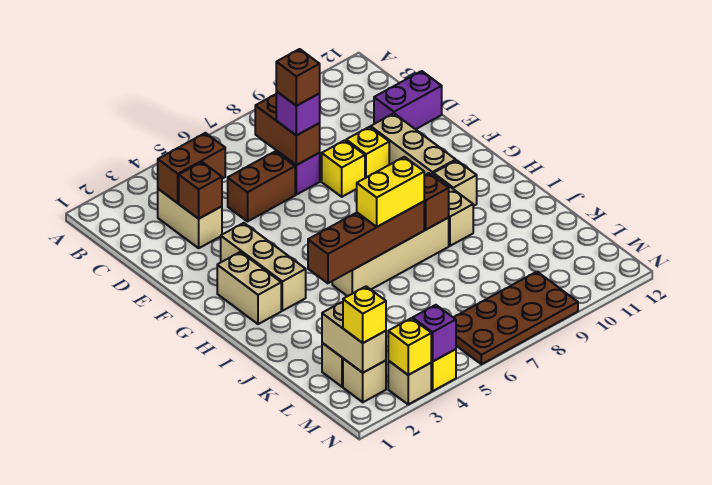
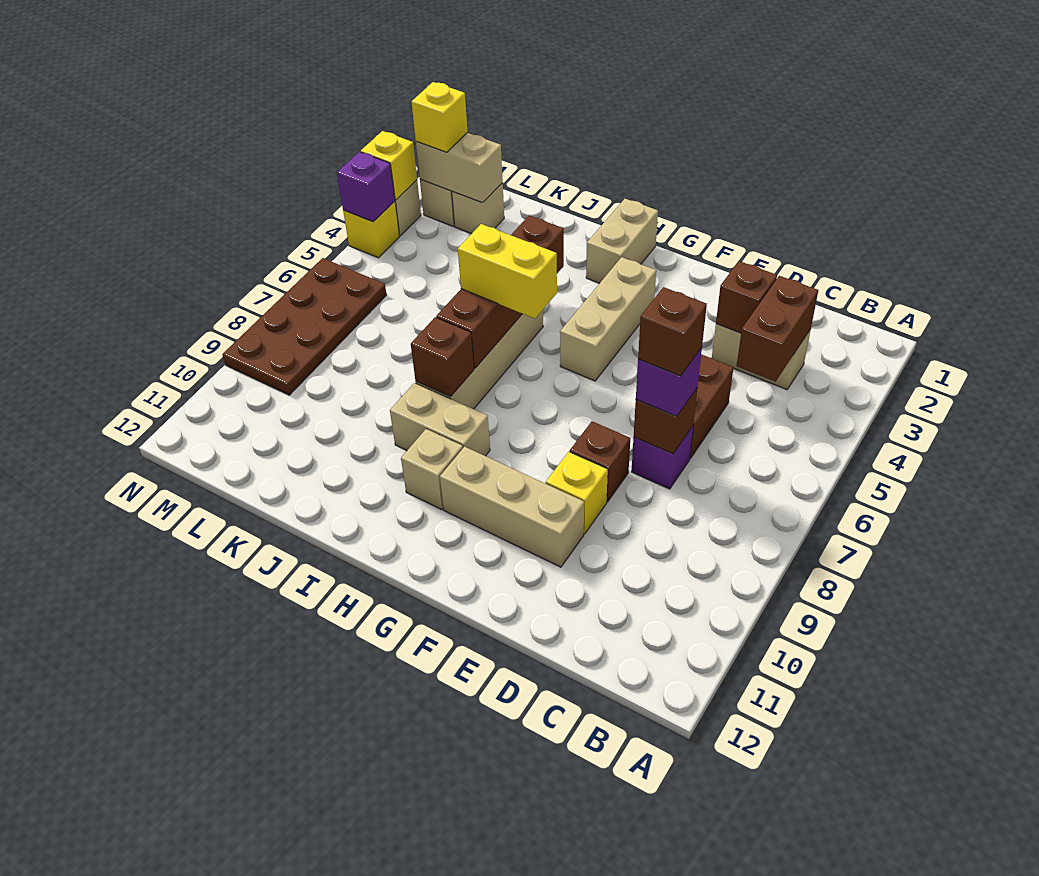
brown brick C7:D7 level 2 -> brown brick D7 level 2
purple brick D11:D12 level 1 -> none
yellow brick E8 level 1 -> brown brick E8 level 1
tan brick F3:H3 level 1 -> tan brick G3:G5 level 1
tan brick G2:H2 level 1 -> tan brick H1:H2 level 1
yellow brick I6:I7 level 3 -> yellow brick H6:I6 level 3

